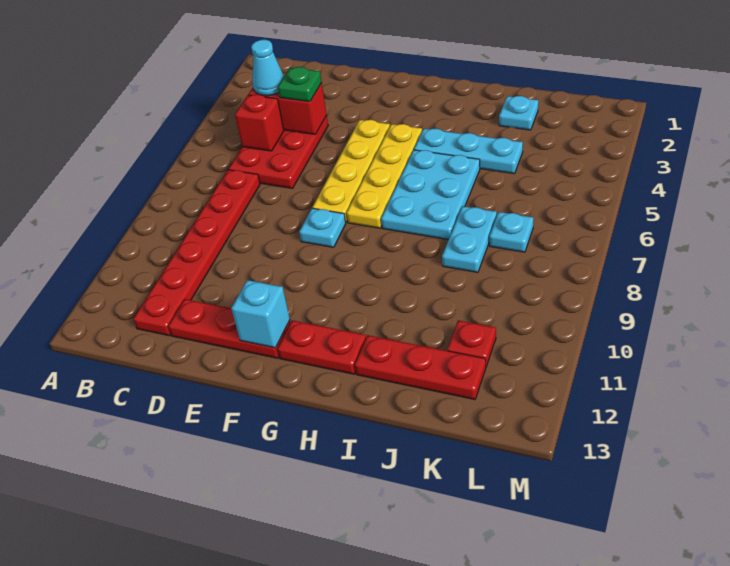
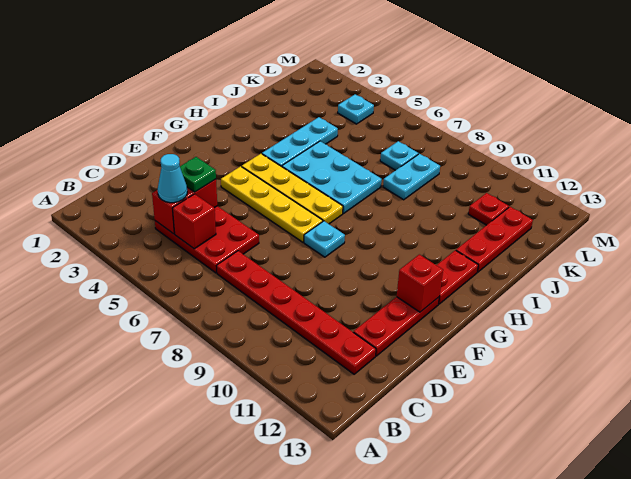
cyan brick F12 level 2 -> red brick F12 level 2
cyan plate J2 level 1 -> cyan plate L4 level 1
cyan plate J7:J8 level 1 -> cyan plate J8:K8 level 1

